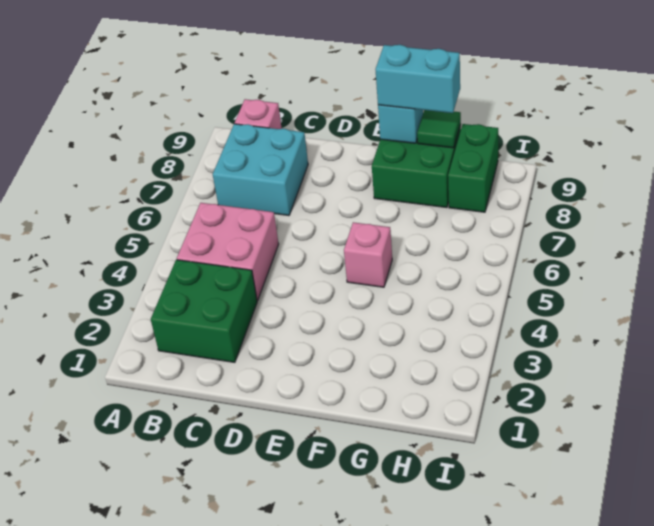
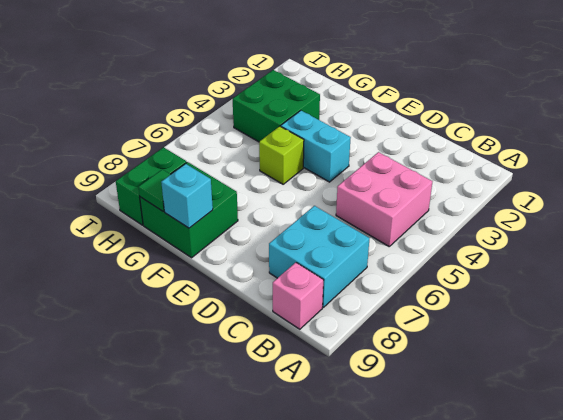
green brick B2:C3 level 1 -> green brick G3:H4 level 1
pink brick F5 level 1 -> lime brick F5 level 1
cyan brick F9:G9 level 3 -> cyan brick E4:F4 level 1

